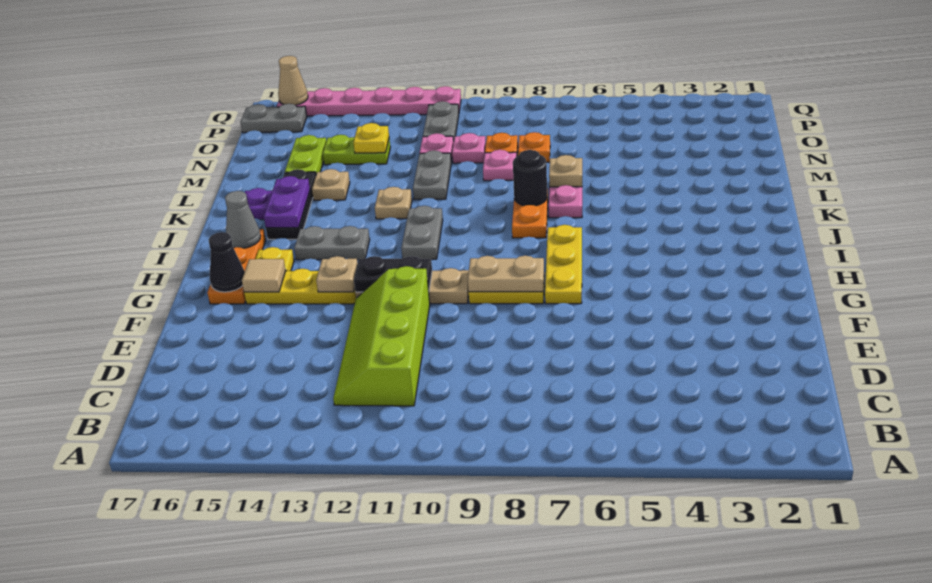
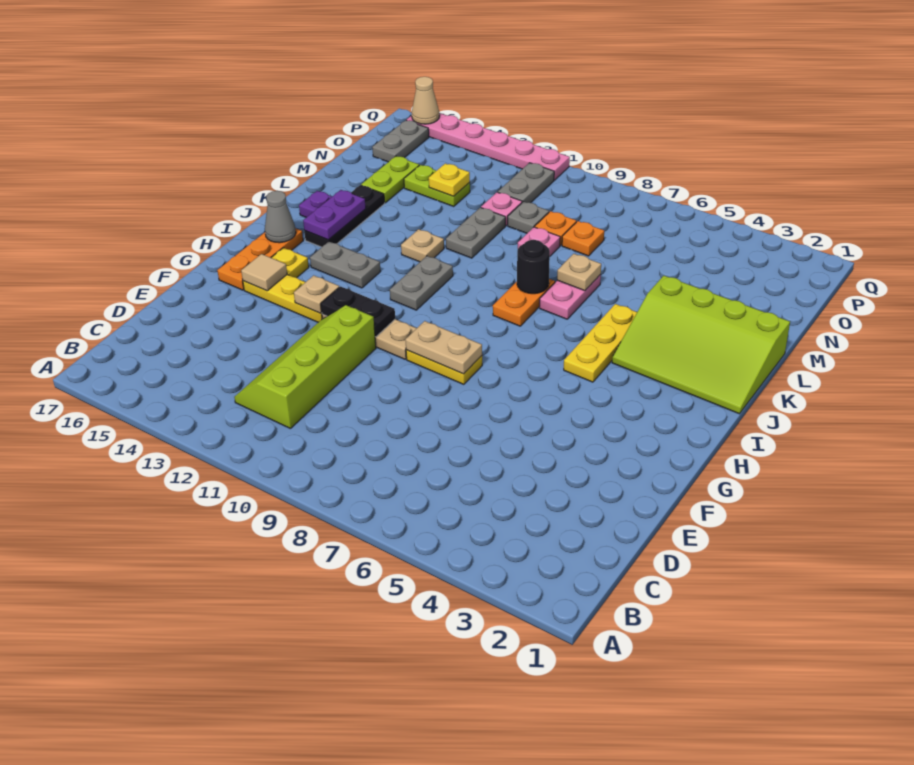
yellow plate G7:I7 level 1 -> yellow plate I5:K5 level 1
black cone G16 level 2 -> none
none -> lime slope J1:L4 level 1 top L
tan plate L14 level 1 -> none
pink plate N10 level 1 -> grey plate N10 level 1
grey plate P16:P17 level 1 -> grey plate O16:P16 level 1

